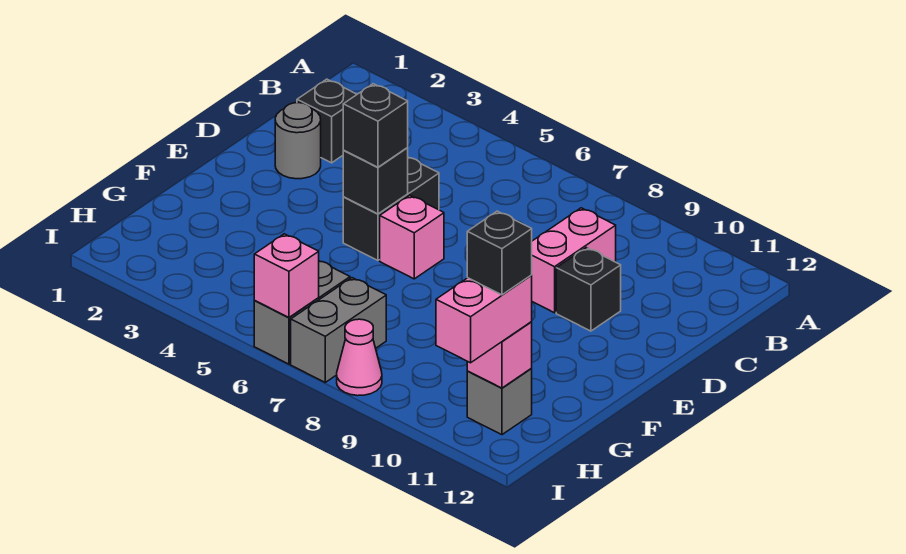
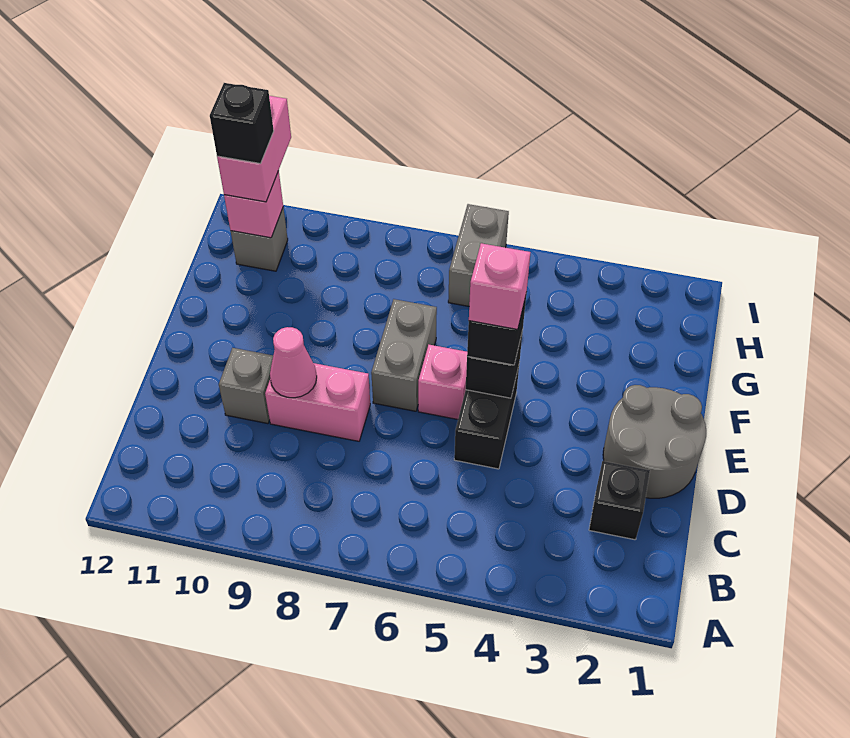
pink brick C9:D9 level 1 -> pink brick D8:D9 level 1
grey round brick D2 level 1 -> grey round brick D1:E2 level 1
black brick D10 level 1 -> grey brick D10 level 1
grey brick H7:I7 level 1 -> grey brick E7:F7 level 1
pink brick I6 level 2 -> pink brick E5 level 4
pink cone I8 level 1 -> pink cone D9 level 2

